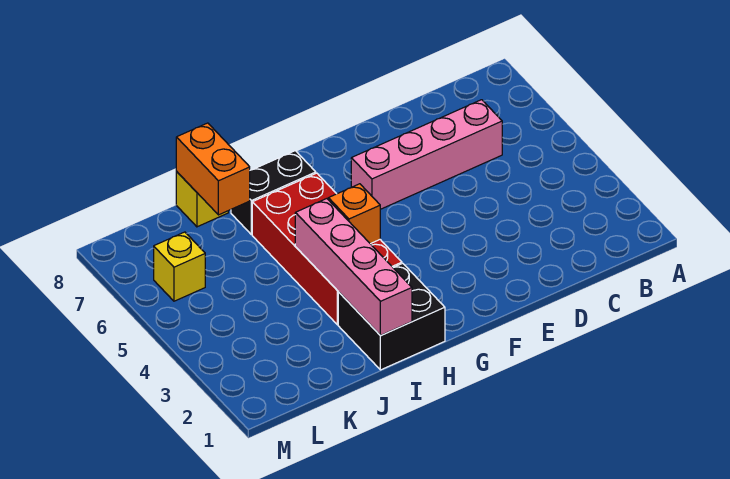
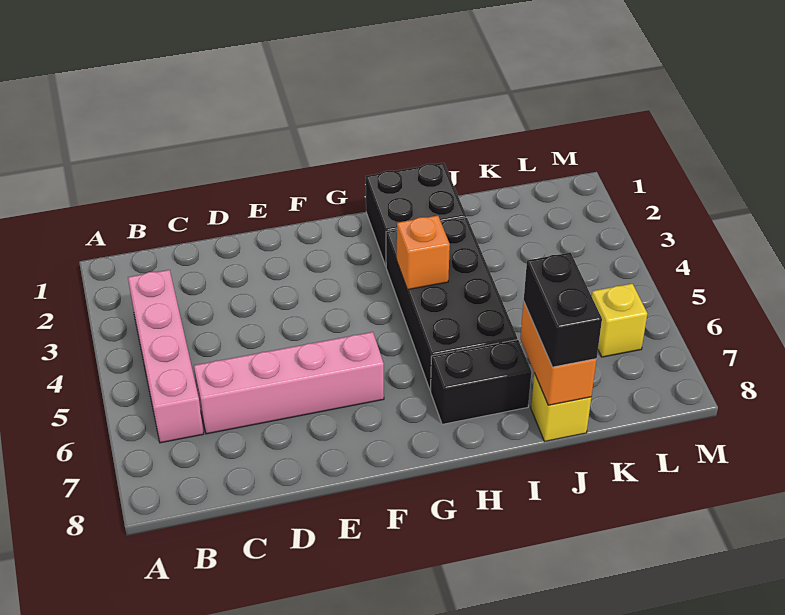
red brick H3:I6 level 1 -> black brick H3:I6 level 1
pink brick I1:I4 level 2 -> pink brick B3:B6 level 1
none -> black brick J7:J8 level 3

